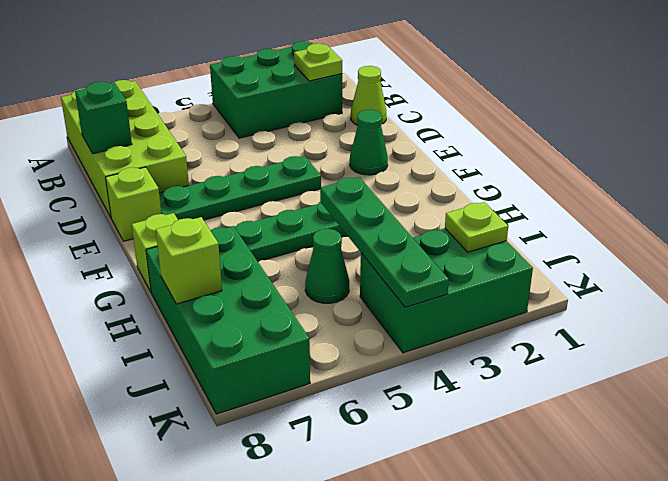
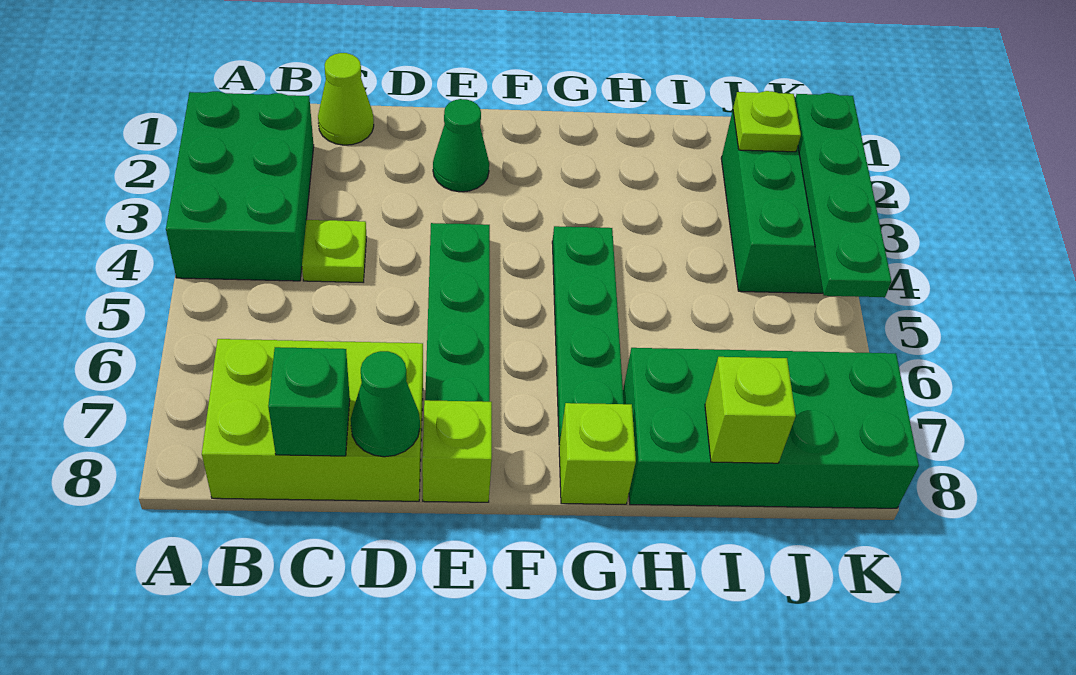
lime brick A7:D8 level 1 -> lime brick B7:D8 level 1
lime plate B2 level 2 -> lime plate C4 level 1
green plate H4:K4 level 2 -> green plate K2:K5 level 2
green cone I5 level 1 -> green cone D8 level 2

